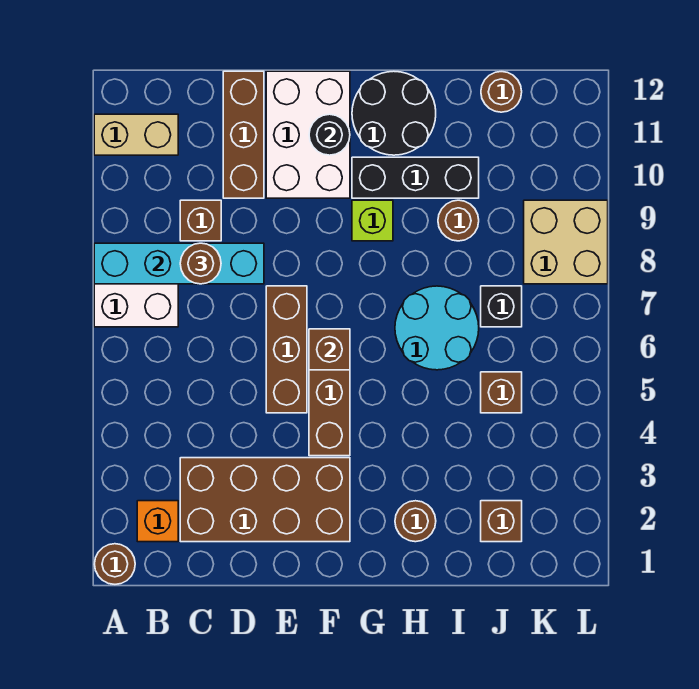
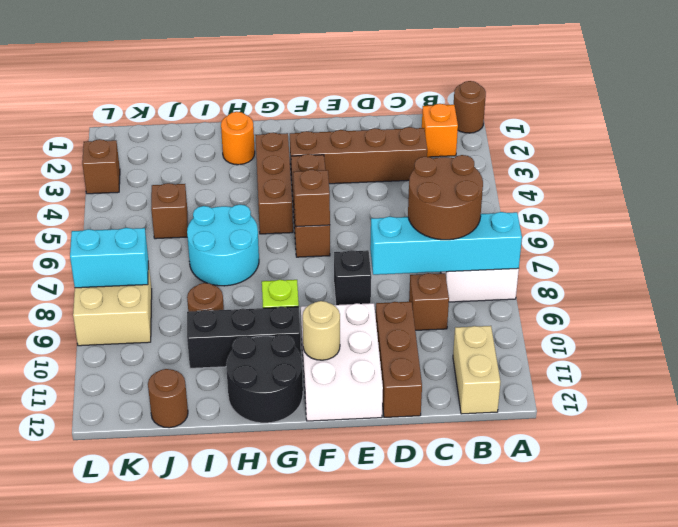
tan brick A11:B11 level 1 -> tan brick B11:B12 level 1
brown brick C2:F3 level 1 -> brown brick C3:F3 level 1
brown round brick C8 level 3 -> brown round brick B7:C8 level 3
brown brick E5:E7 level 1 -> brown brick G3:G5 level 1
black round brick F11 level 2 -> tan round brick F11 level 2
brown round brick H2 level 1 -> orange round brick H2 level 1
brown brick J2 level 1 -> brown brick L3 level 1
black brick J7 level 1 -> black brick E8 level 1
none -> cyan brick K8:L8 level 2

